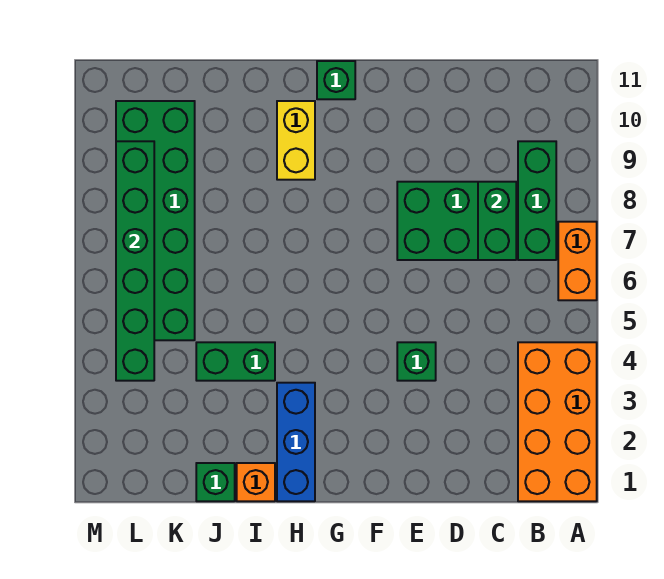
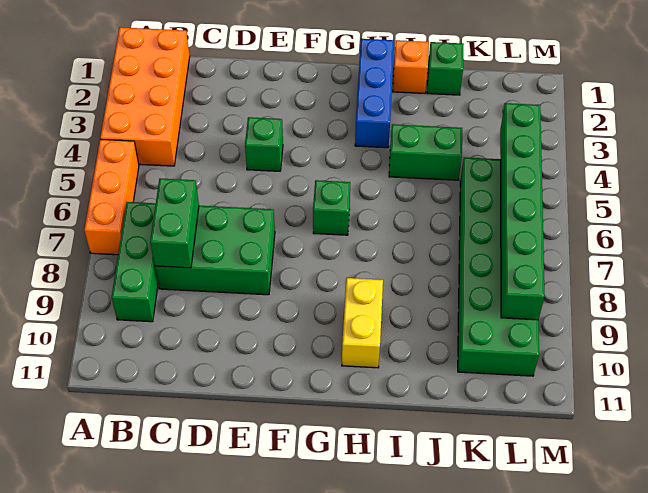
orange brick A6:A7 level 1 -> orange brick A5:A7 level 1
green brick G11 level 1 -> green brick G6 level 1

